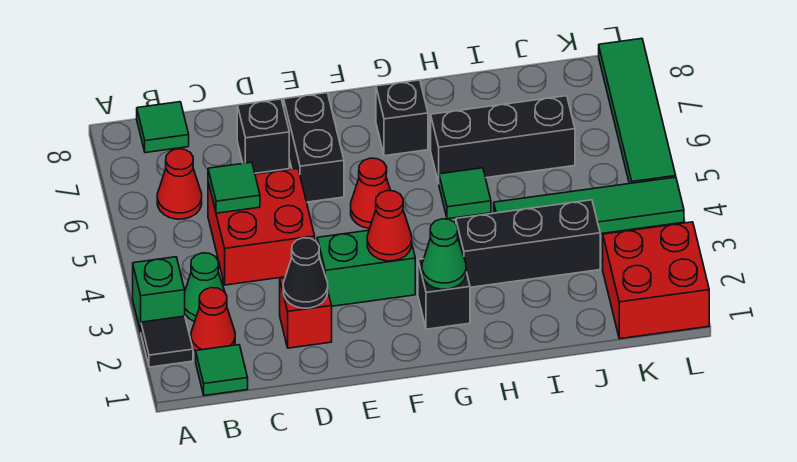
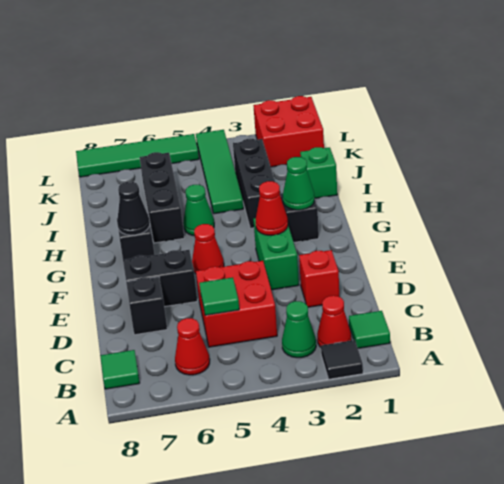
green brick A3 level 1 -> green brick I1 level 1
black cone D2 level 2 -> black cone G7 level 2
green tile H5 level 1 -> green cone H5 level 1

